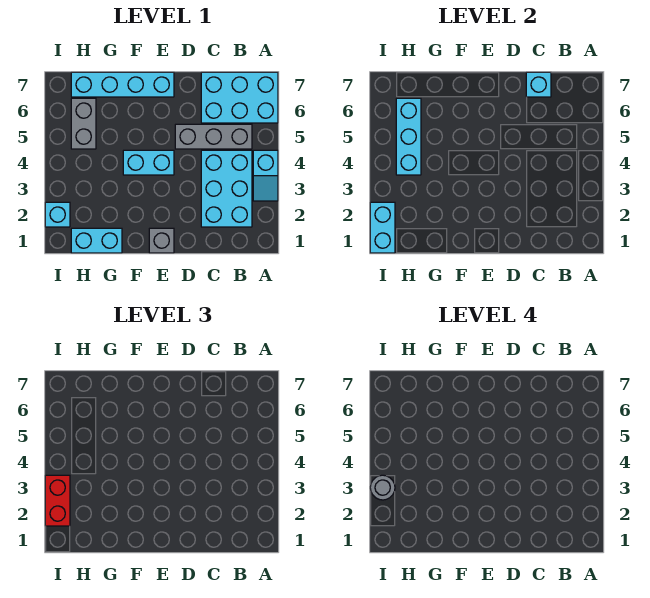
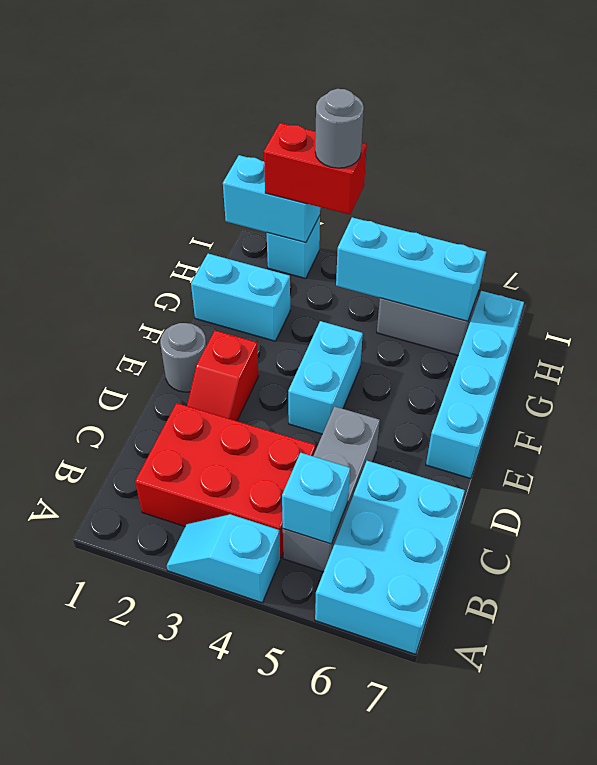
cyan brick B2:C4 level 1 -> red brick B2:C4 level 1
cyan brick C7 level 2 -> cyan brick B5 level 2
none -> red slope D2:E2 level 1 top E
grey brick E1 level 1 -> grey round brick E1 level 1
cyan brick G1:H1 level 1 -> cyan brick G1:G2 level 1

